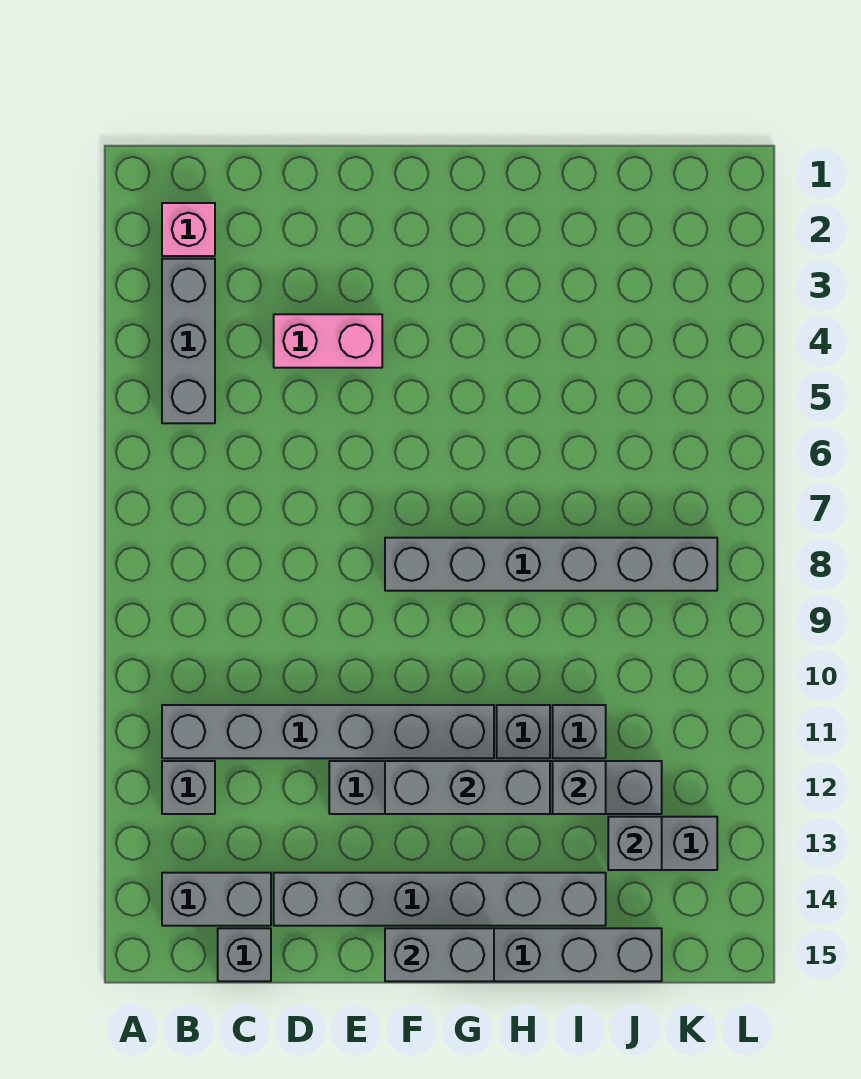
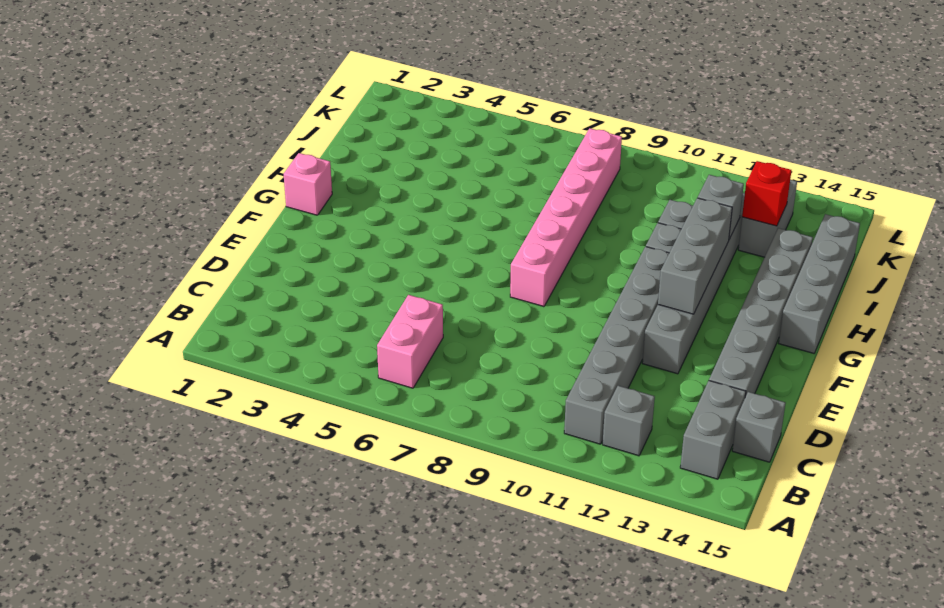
pink brick B2 level 1 -> pink brick G1 level 1
grey brick B3:B5 level 1 -> none
pink brick D4:E4 level 1 -> pink brick B6:C6 level 1
grey brick F8:K8 level 1 -> pink brick F8:K8 level 1
grey brick F15:G15 level 2 -> none
grey brick J13 level 2 -> red brick J13 level 2

